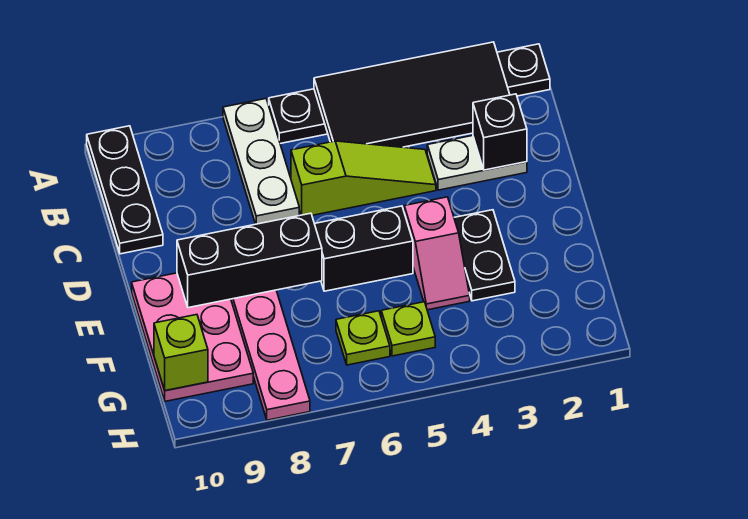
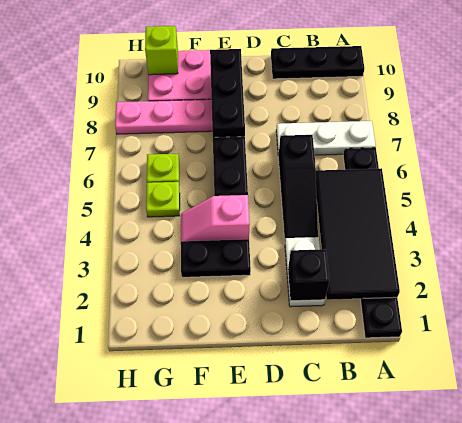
lime slope C4:C6 level 1 top 6 -> black slope C4:C6 level 1 top 6

